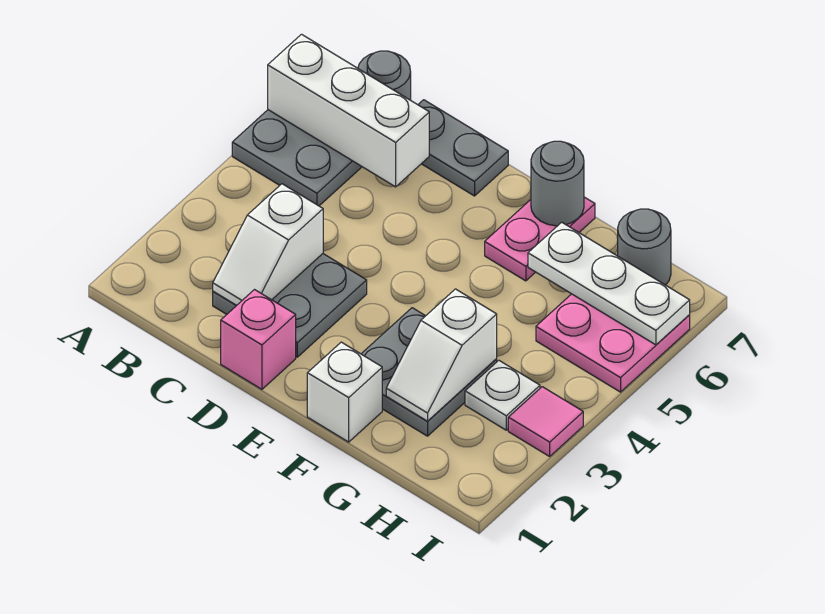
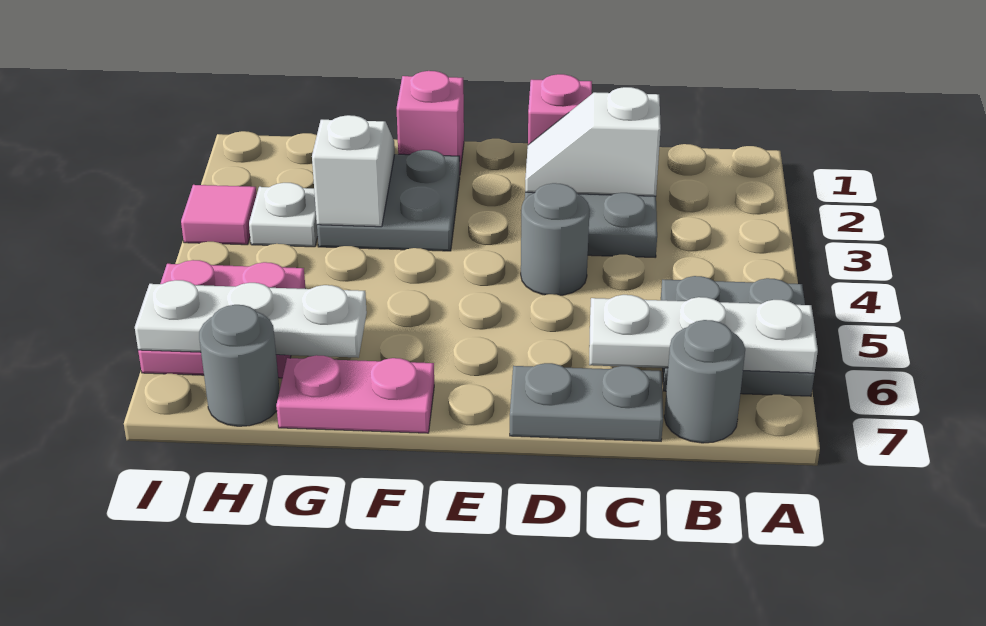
white brick A6:C6 level 2 -> white plate A6:C6 level 2
white slope C2:C3 level 2 top 3 -> white slope C2:D2 level 2 top C
white brick F1 level 1 -> pink brick F1 level 1
pink plate F6:F7 level 1 -> pink plate F7:G7 level 1
grey round brick F7 level 2 -> grey round brick D4 level 1

